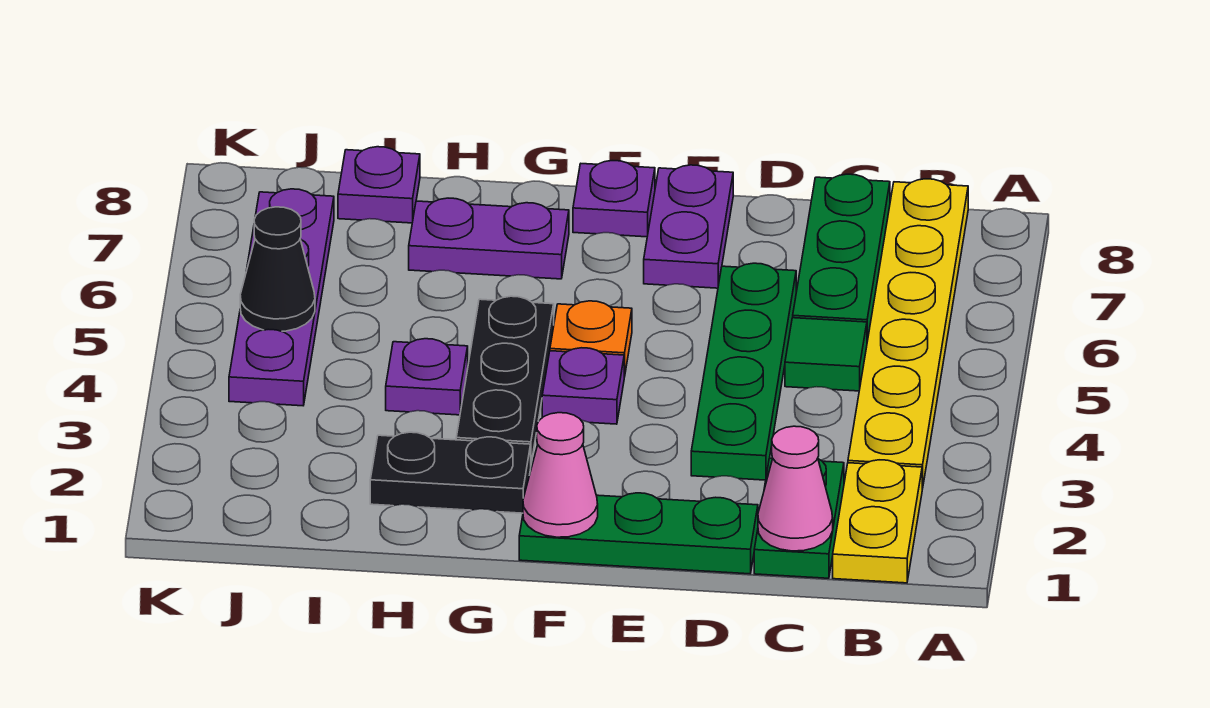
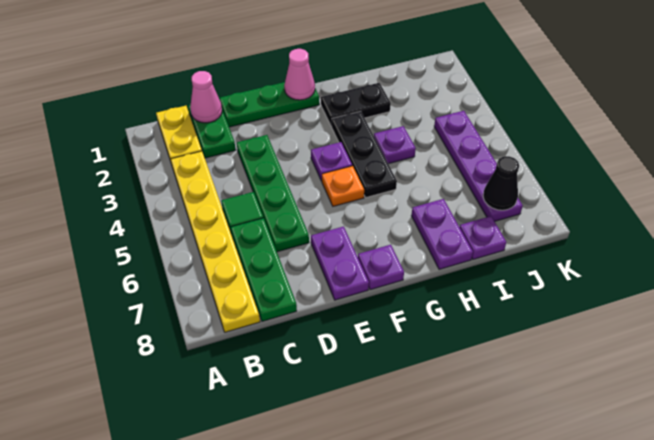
purple plate G7:H7 level 1 -> purple plate H7:H8 level 1
black cone J5 level 2 -> black cone J7 level 2

